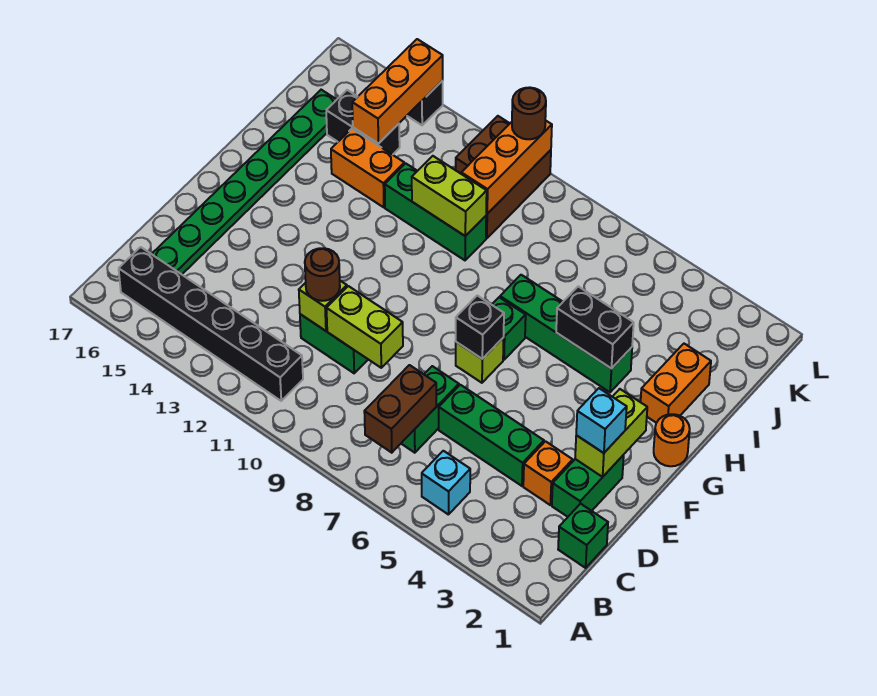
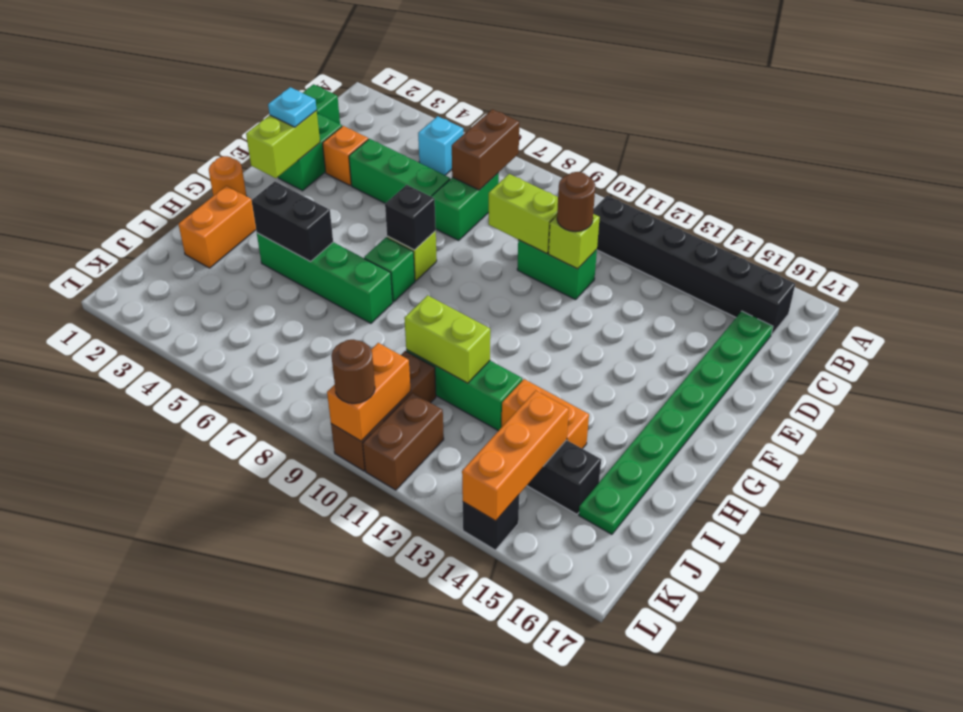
cyan brick E2 level 3 -> cyan plate E2 level 3
orange brick J10:L10 level 2 -> orange brick K10:L10 level 2

